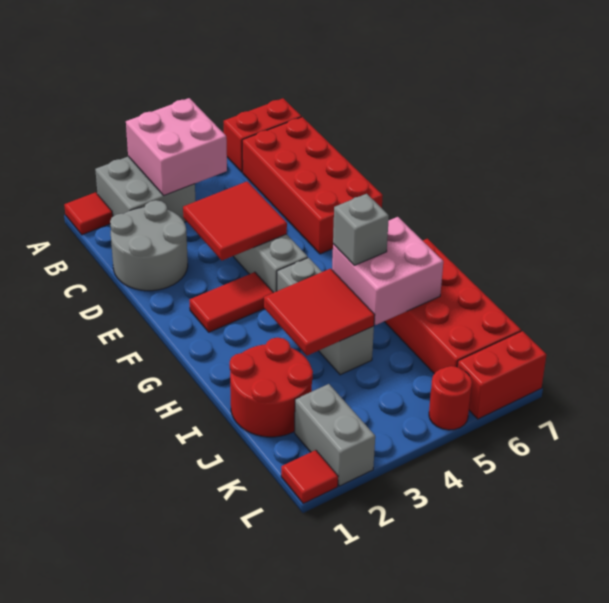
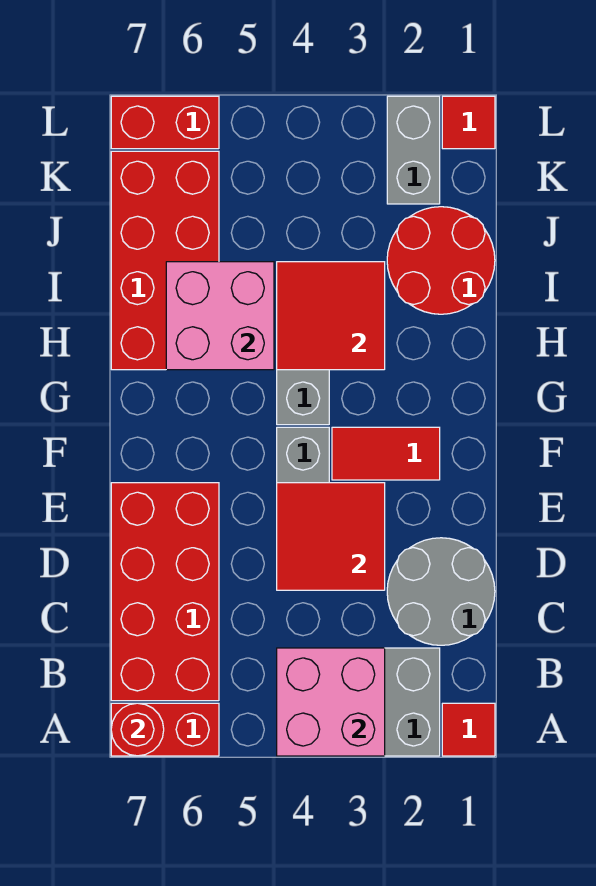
grey brick H5 level 3 -> none
red round brick L5 level 1 -> red round brick A7 level 2

